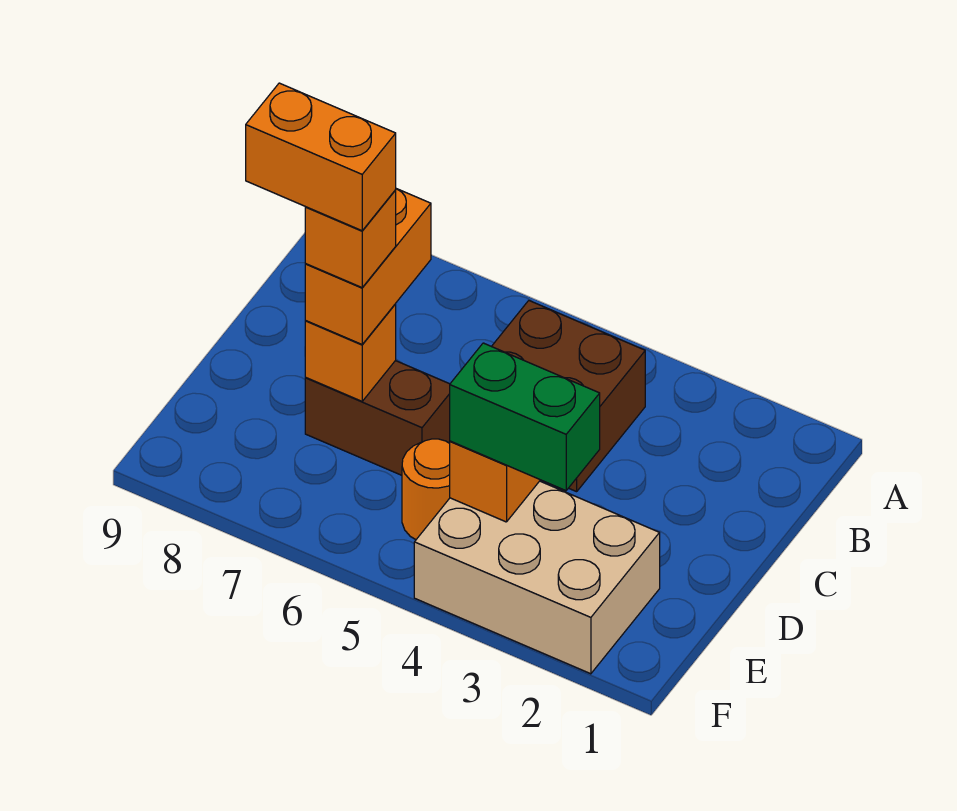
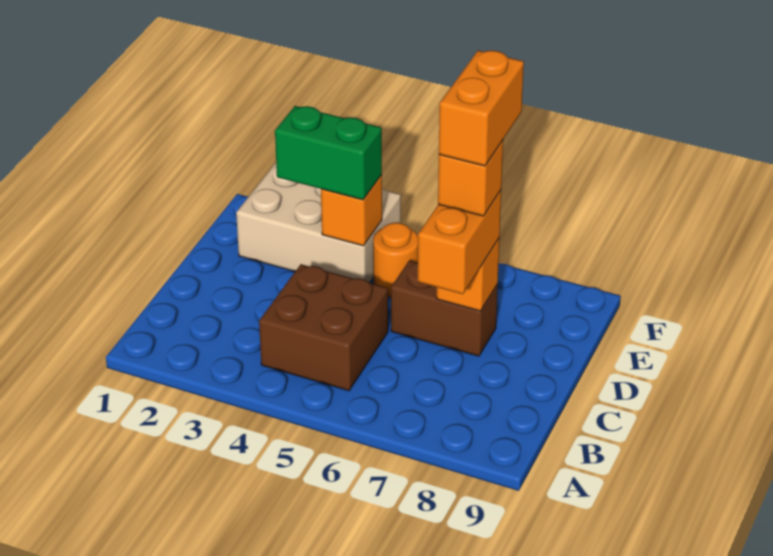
orange brick D7:D8 level 5 -> orange brick D7:E7 level 5

